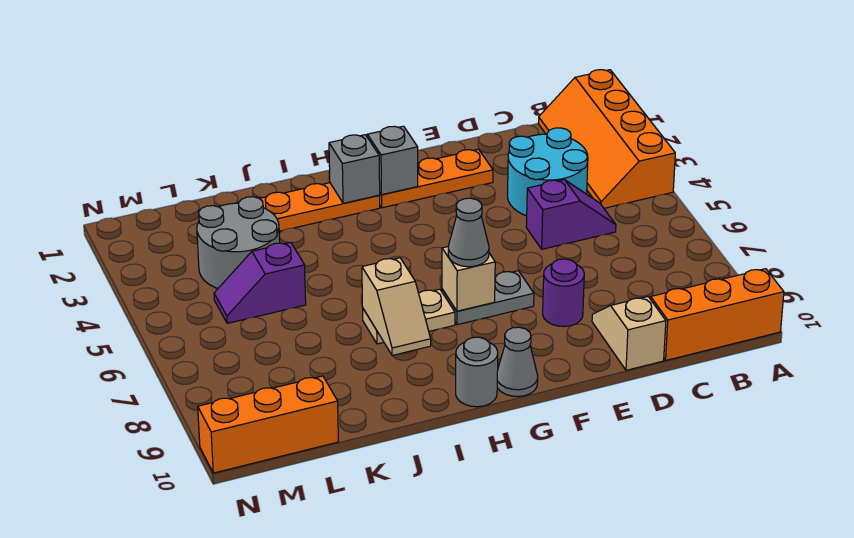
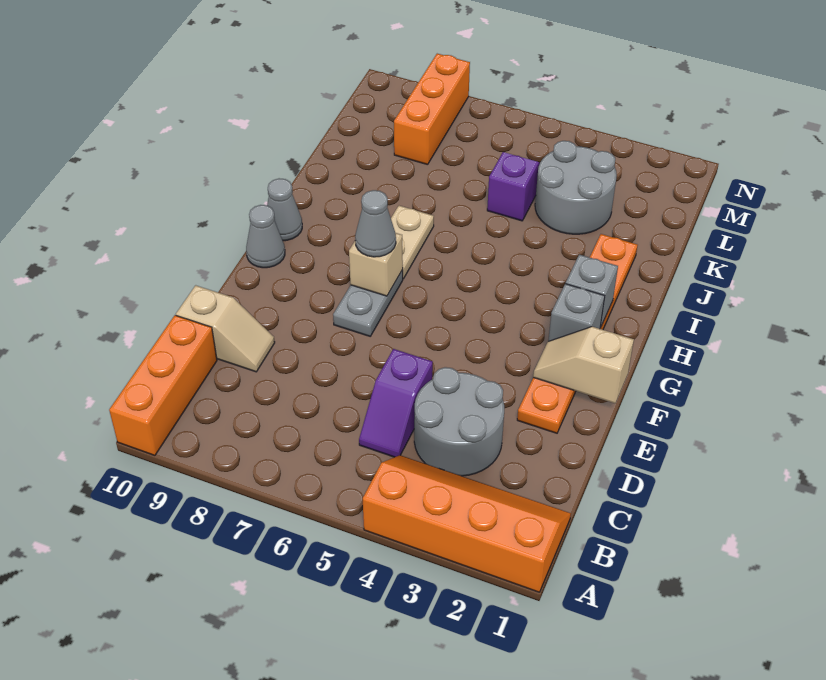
cyan round brick C3:D4 level 1 -> grey round brick C3:D4 level 1
purple round brick E8 level 1 -> none
grey round brick H10 level 1 -> grey cone H10 level 1
tan slope I7:I8 level 2 top 7 -> tan slope F1:F2 level 2 top 1
orange brick L10:N10 level 1 -> orange brick L8:N8 level 1

